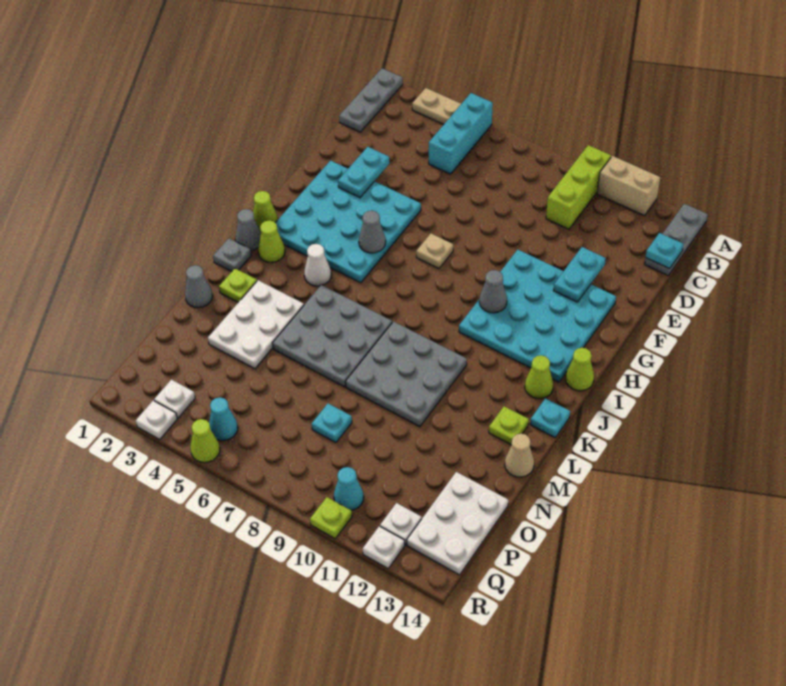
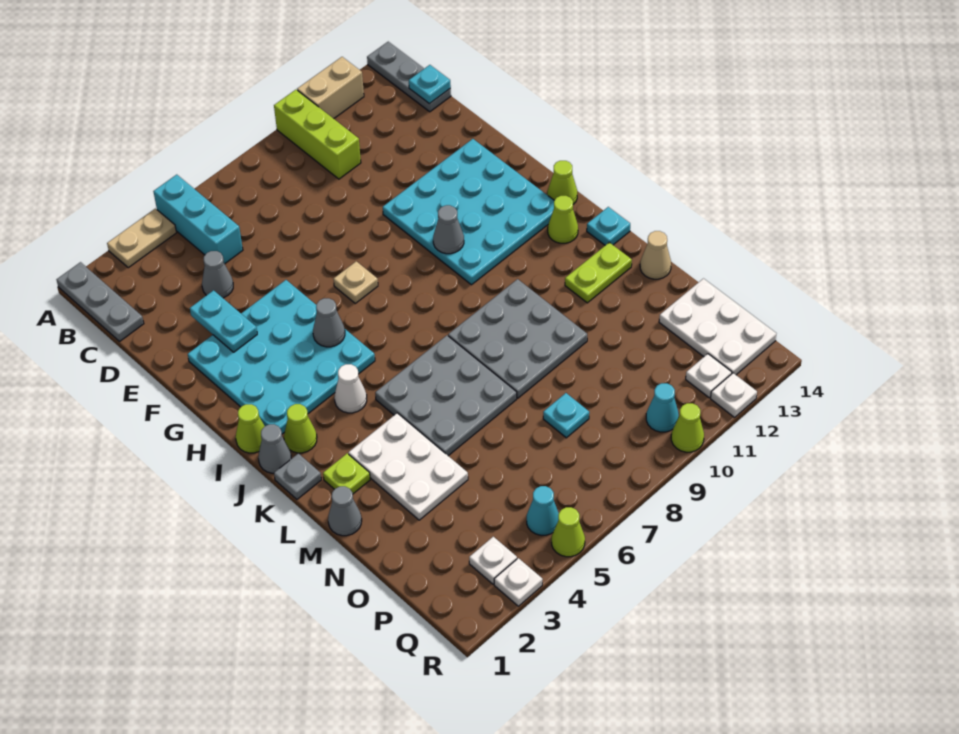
none -> grey cone D4 level 1
cyan plate E12:F12 level 2 -> none
lime plate L13 level 1 -> lime plate L12:L13 level 1
lime plate R10 level 1 -> lime cone R10 level 1

